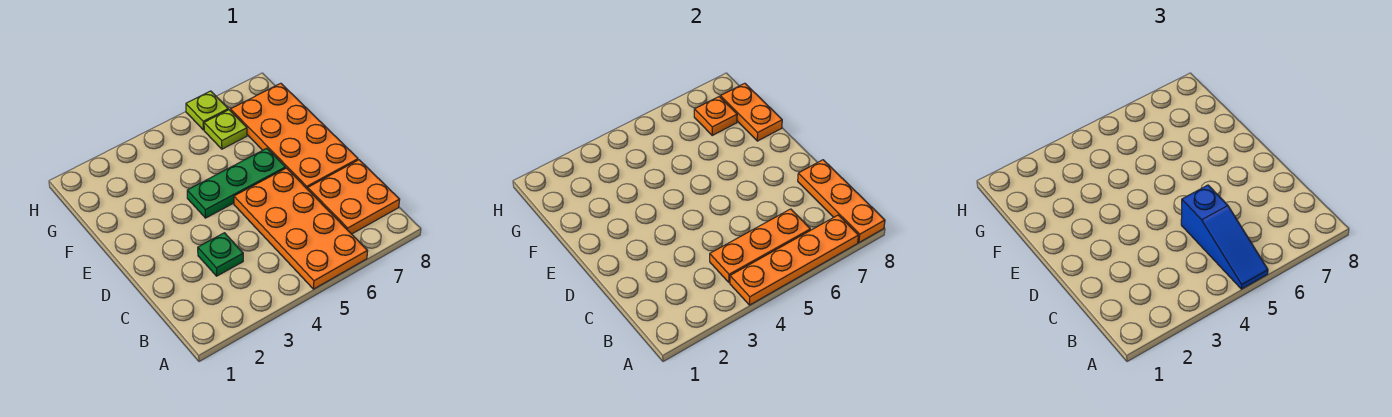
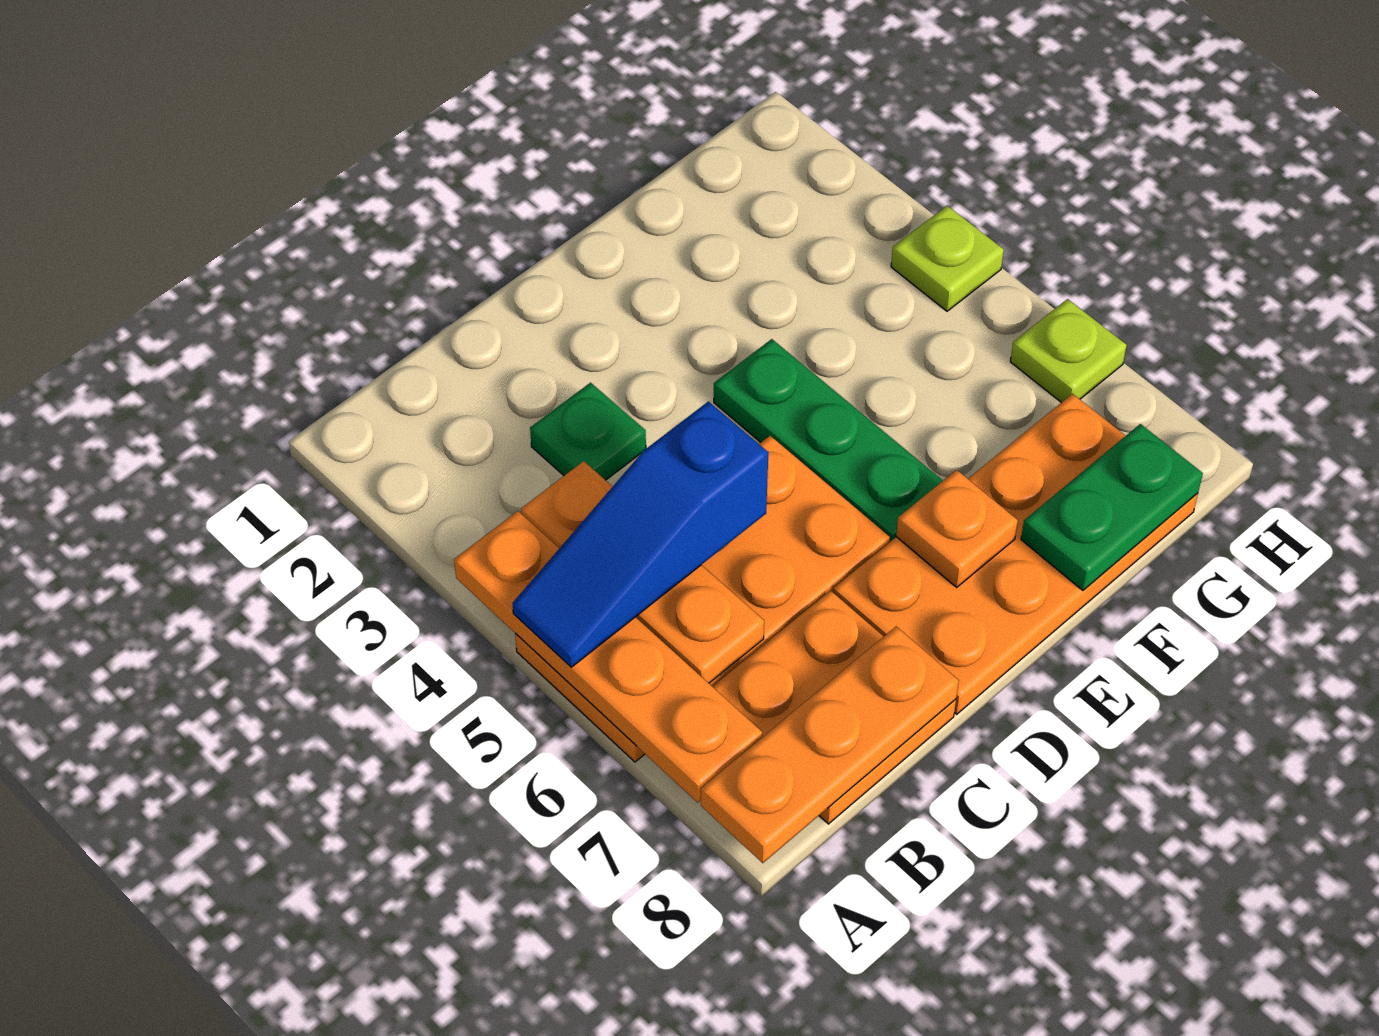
orange plate F8:G8 level 2 -> green plate F8:G8 level 2
lime plate G6 level 1 -> lime plate H4 level 1
orange plate G7 level 2 -> orange plate E7 level 2

